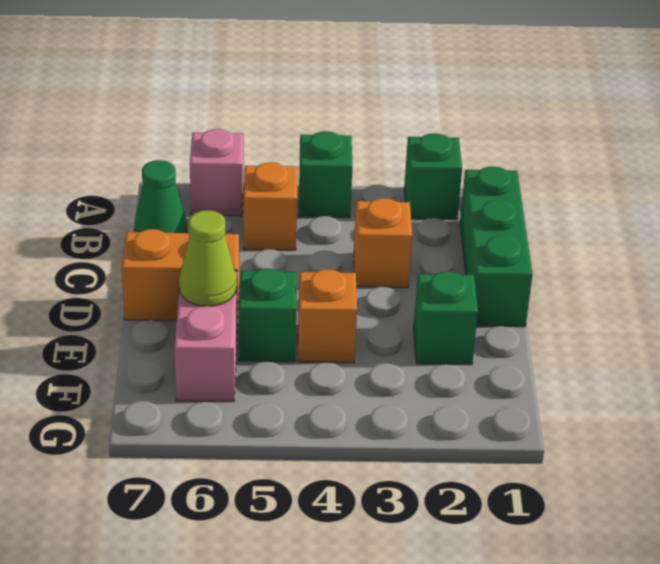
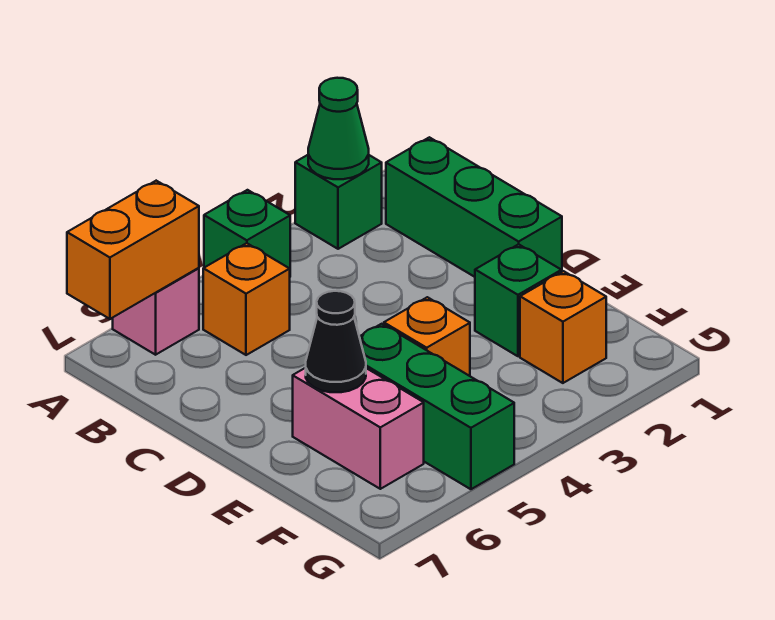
green cone B7 level 1 -> green cone A2 level 2
orange brick C3 level 1 -> orange brick F2 level 1
orange brick D6:D7 level 1 -> orange brick A6:A7 level 2
green brick E5 level 1 -> green brick E5:G5 level 1
lime cone E6 level 2 -> black cone E6 level 2

